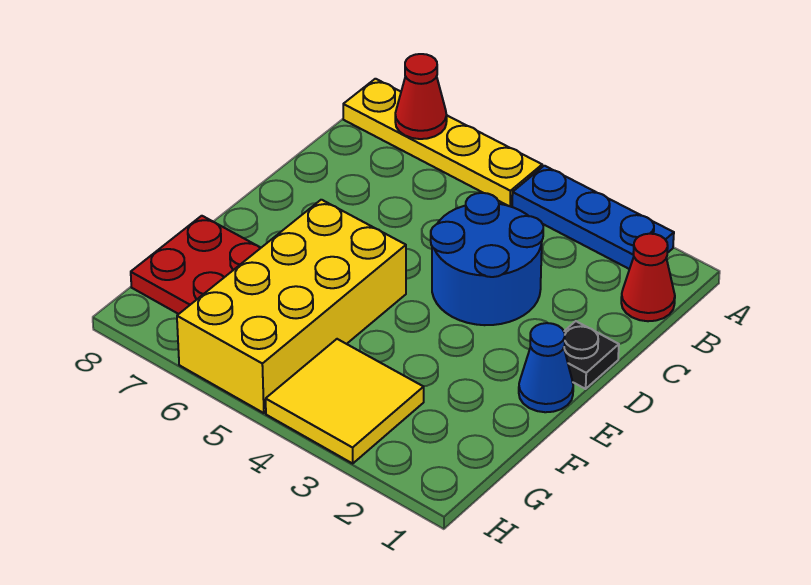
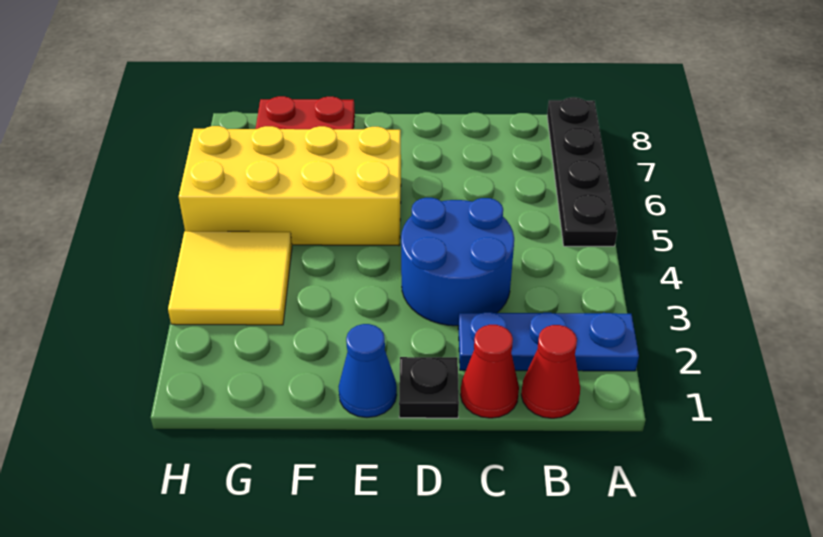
blue plate A2:A4 level 1 -> blue plate A2:C2 level 1
yellow plate A5:A8 level 1 -> black plate A5:A8 level 1
red cone A7 level 2 -> red cone C1 level 1

